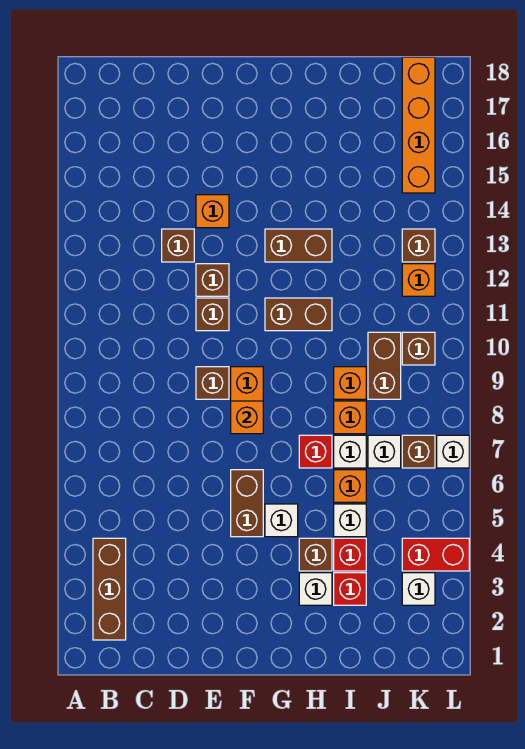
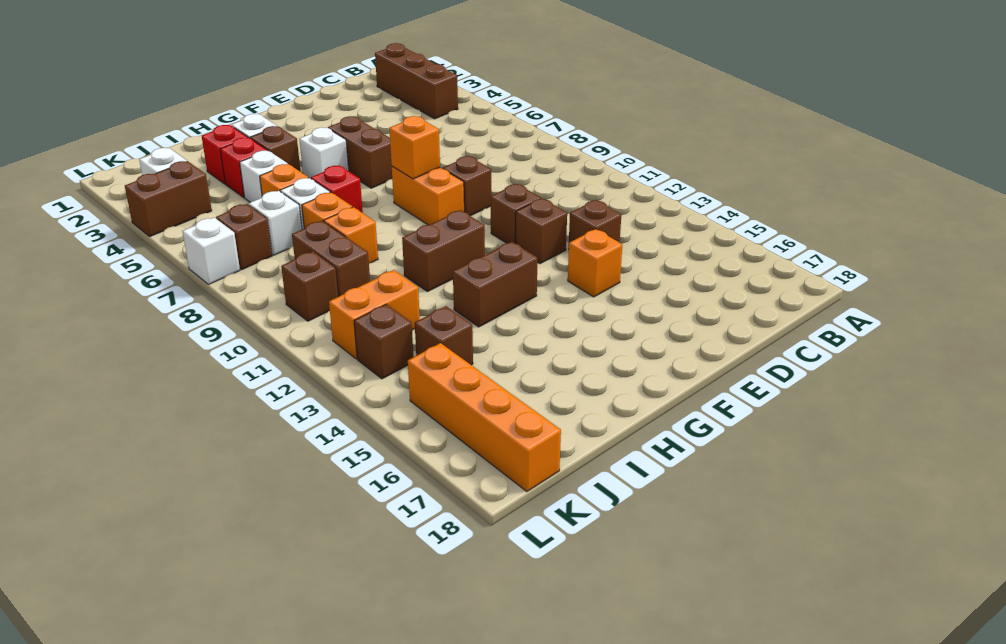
none -> brown brick J14 level 1
red brick K4:L4 level 1 -> brown brick K4:L4 level 1
orange brick K12 level 1 -> orange brick J12:K12 level 1

